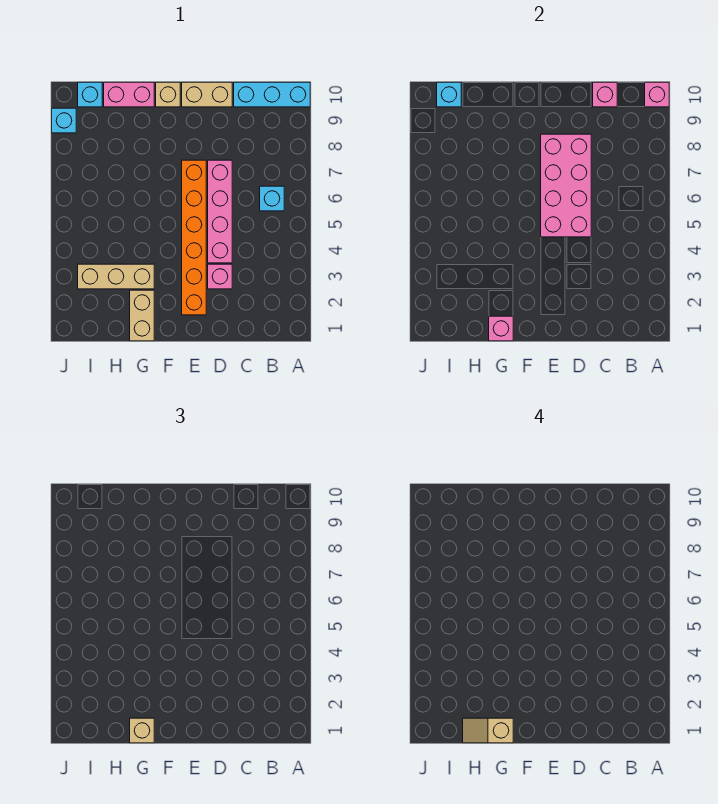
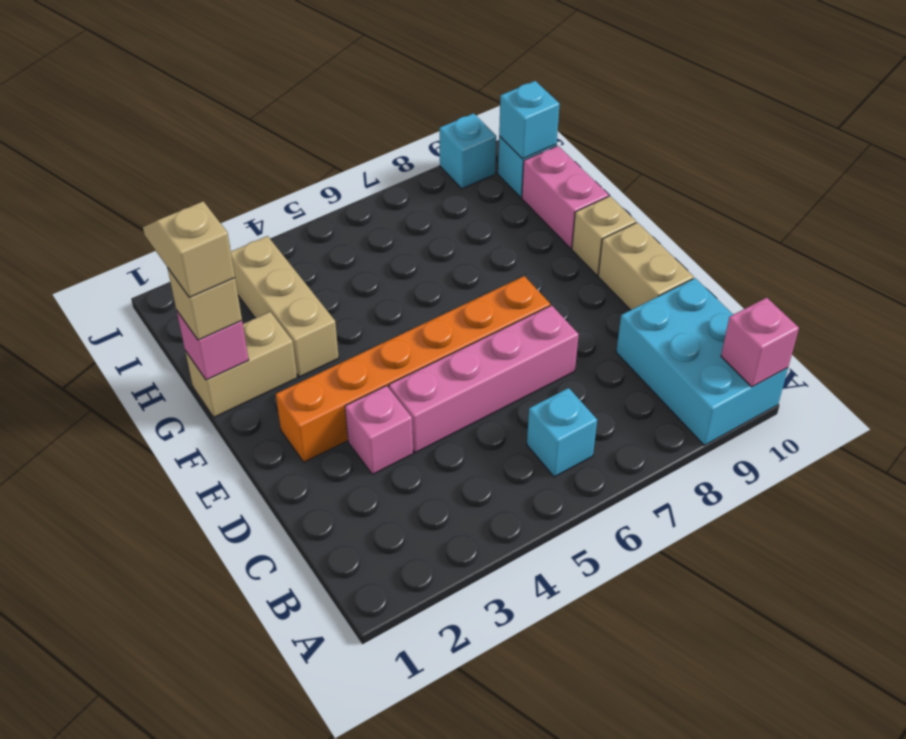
cyan brick A10:C10 level 1 -> cyan brick A9:C10 level 1
pink brick C10 level 2 -> none
pink brick D5:E8 level 2 -> none

